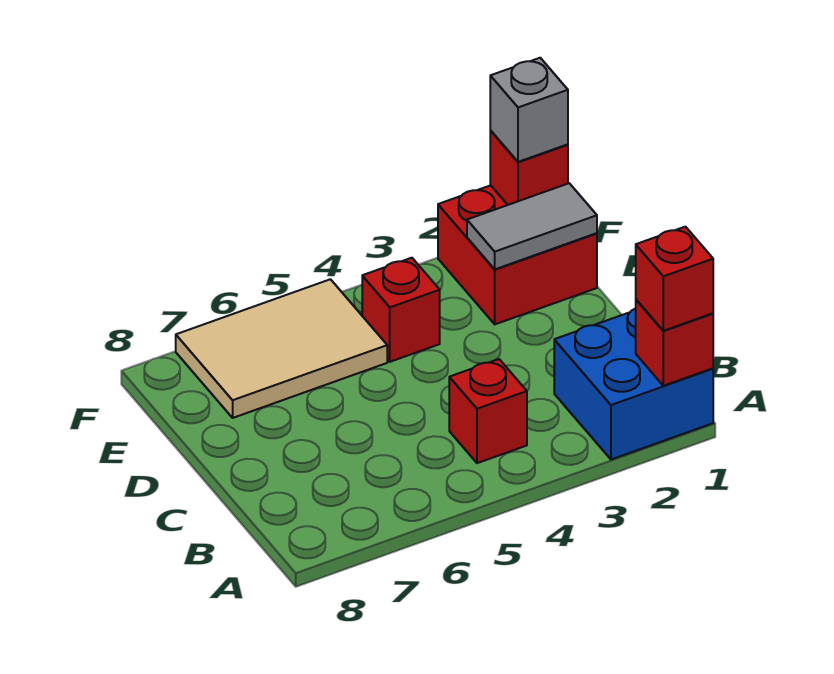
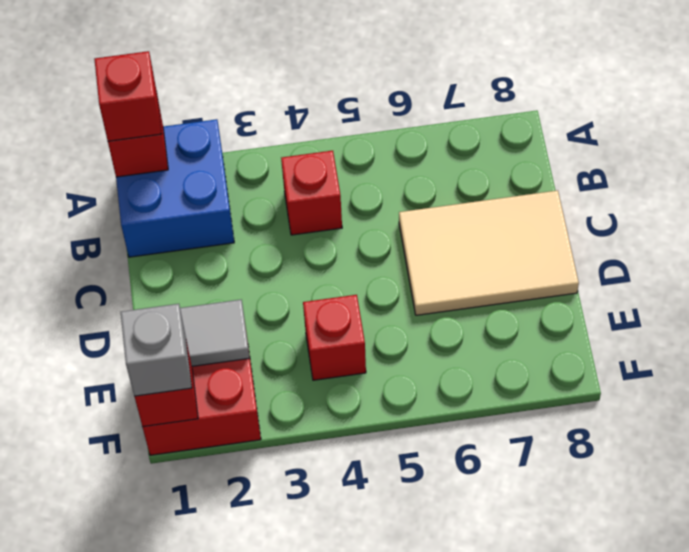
tan tile E5:F7 level 1 -> tan tile C6:D8 level 1

